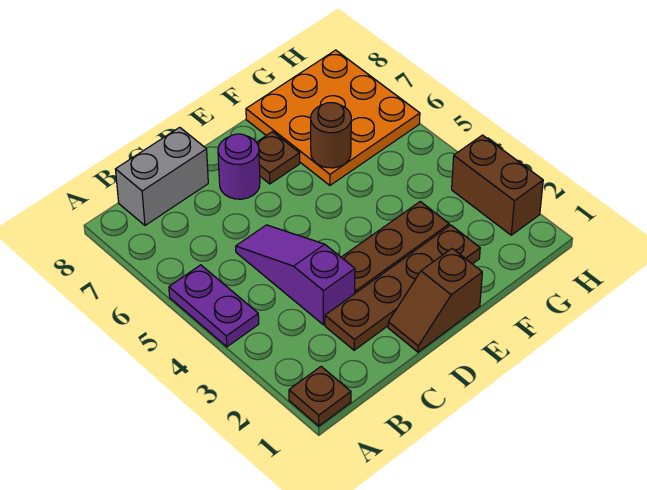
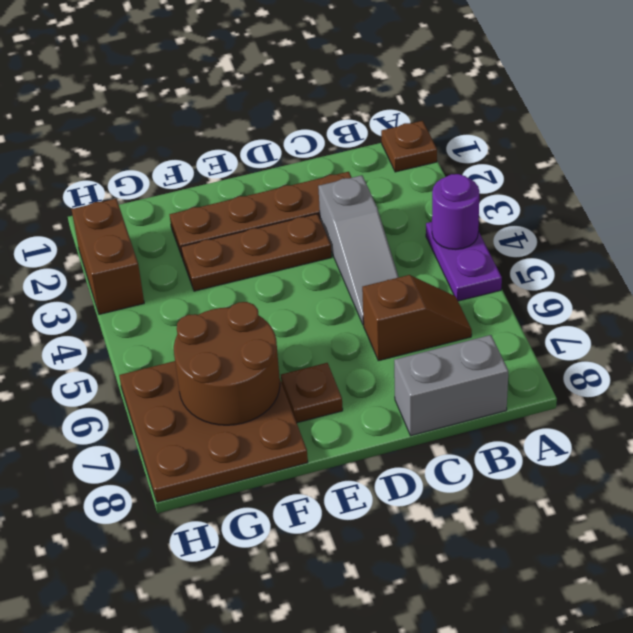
purple slope C3:C5 level 1 top 3 -> grey slope C3:C5 level 1 top 3
brown slope D1:E1 level 1 top E -> brown slope B6:C6 level 1 top C
purple round brick D7 level 1 -> purple round brick A4 level 2
orange plate F6:H8 level 1 -> brown plate F6:H8 level 1
brown round brick F6 level 2 -> brown round brick F6:G7 level 2

